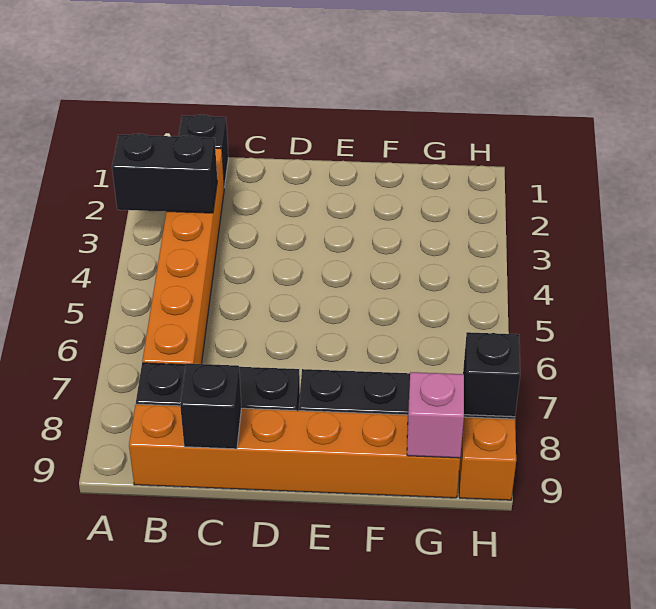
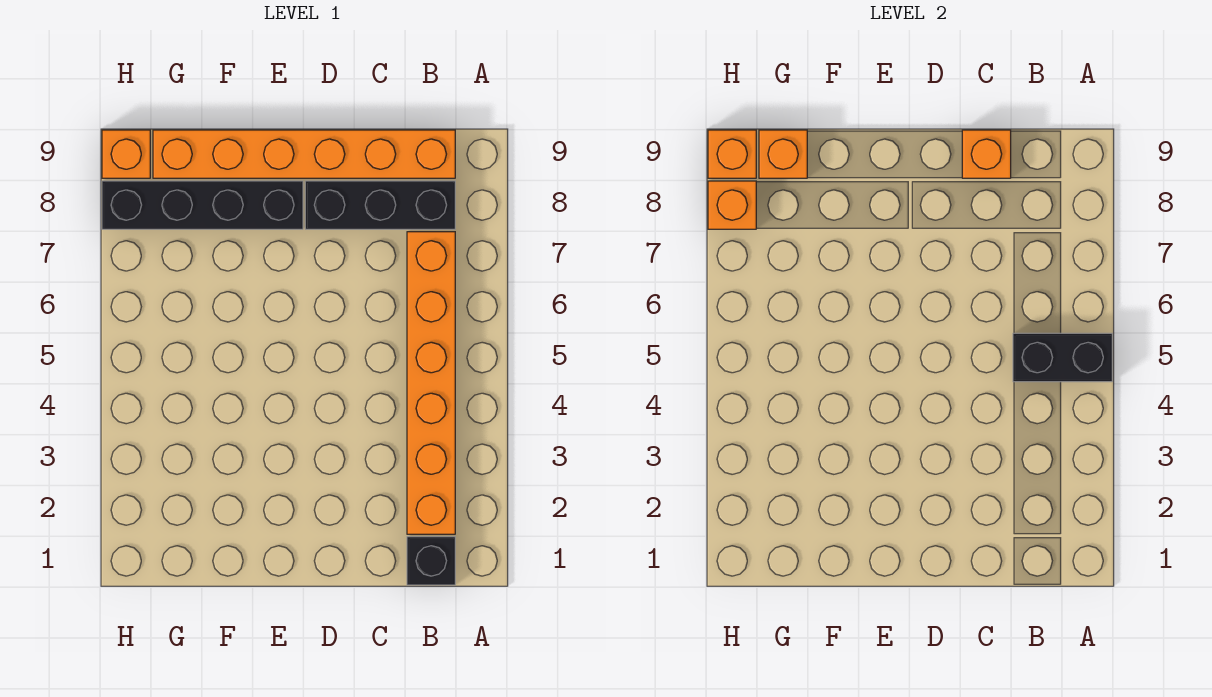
black brick A3:B3 level 2 -> black brick A5:B5 level 2
black brick C9 level 2 -> orange brick C9 level 2
pink brick G9 level 2 -> orange brick G9 level 2
black brick H8 level 2 -> orange brick H8 level 2
none -> orange brick H9 level 2

